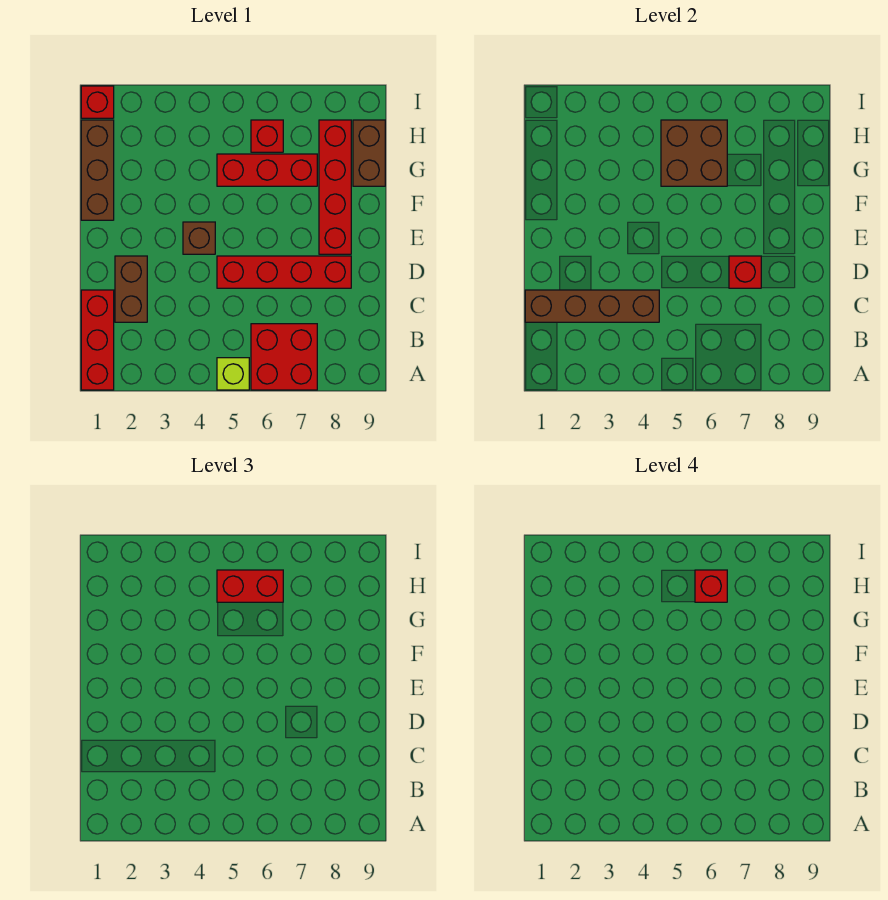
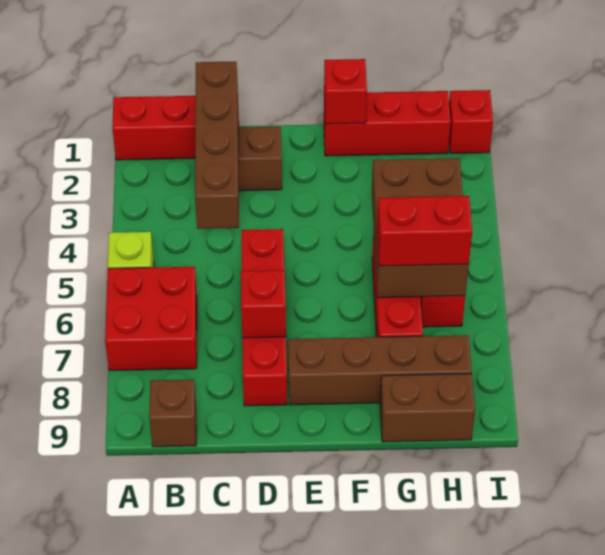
brown brick E4 level 1 -> brown brick B9 level 1
red brick E8:H8 level 1 -> brown brick E8:H8 level 1
brown brick F1:H1 level 1 -> red brick F1:H1 level 1
brown brick G5:H6 level 2 -> brown brick G4:H6 level 2
red brick H5:H6 level 3 -> red brick G6:H6 level 3
red brick H6 level 4 -> red brick F1 level 2

